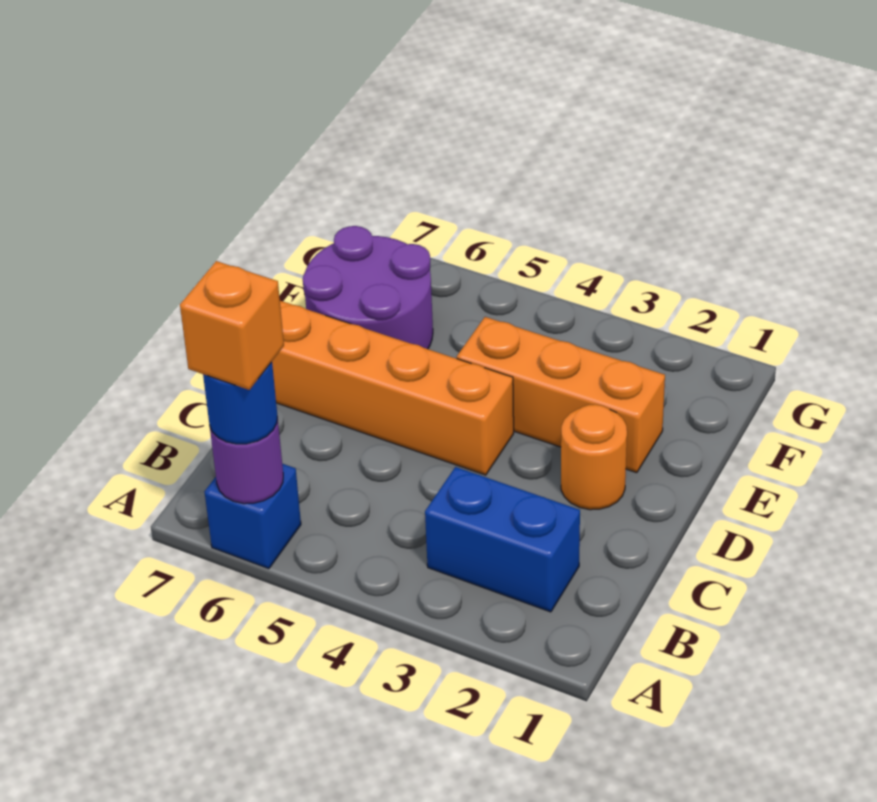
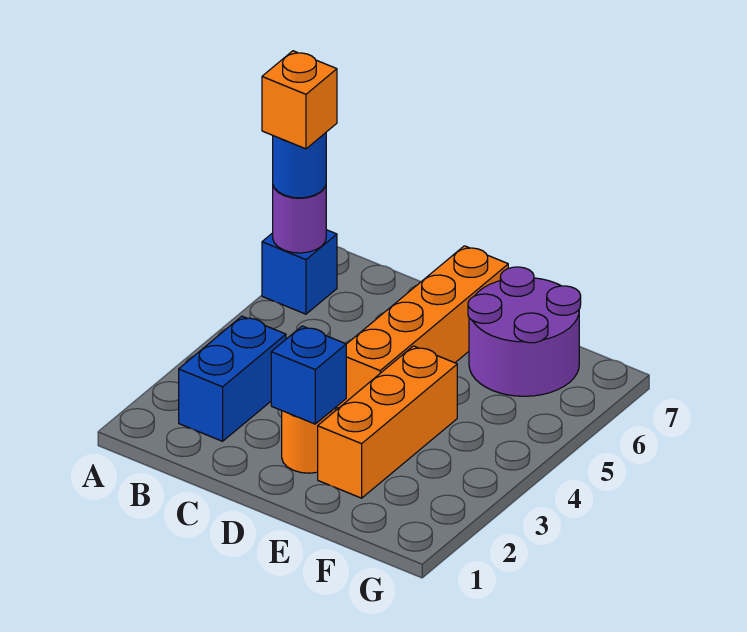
none -> blue brick D2 level 2

